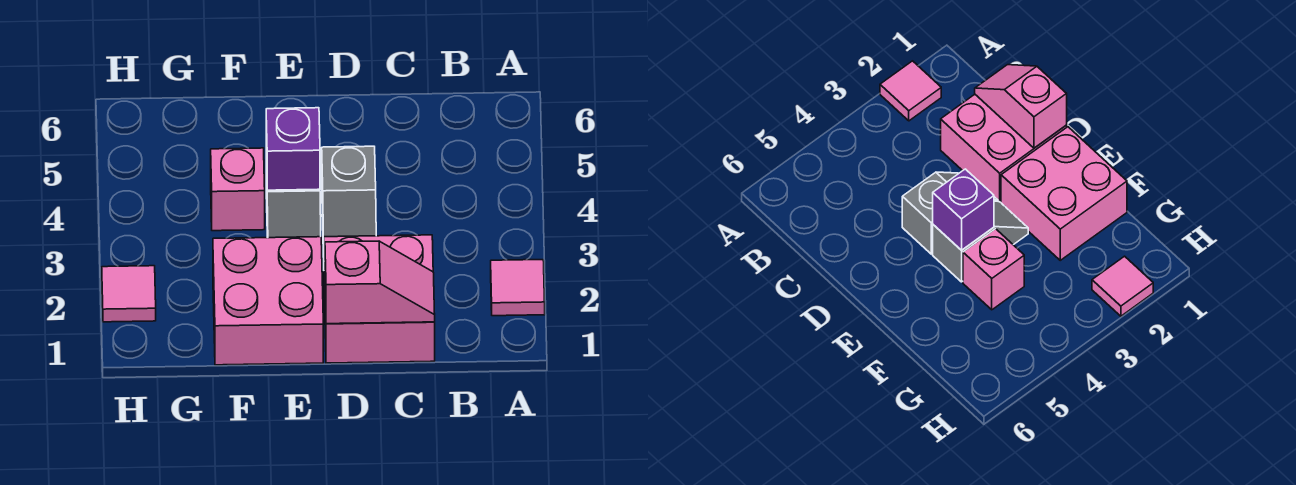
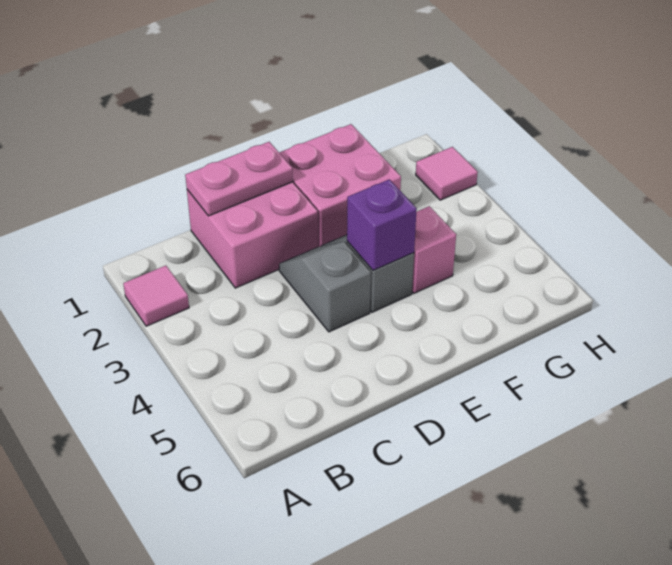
pink slope C1:D1 level 2 top D -> pink plate C1:D1 level 2

